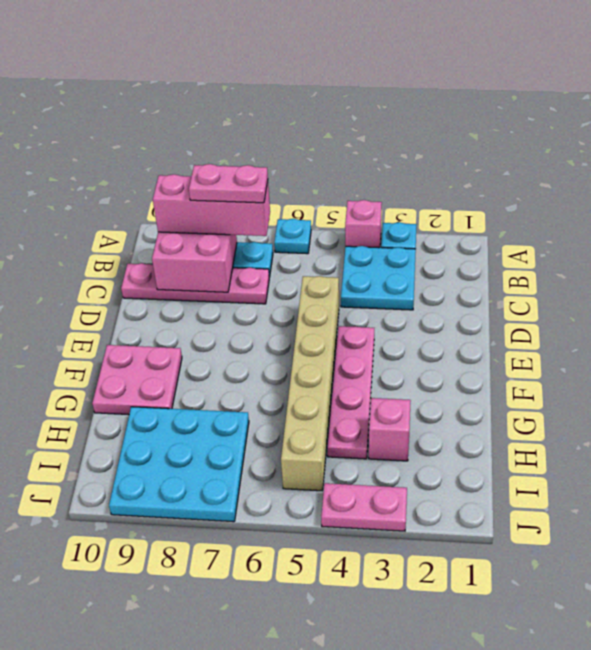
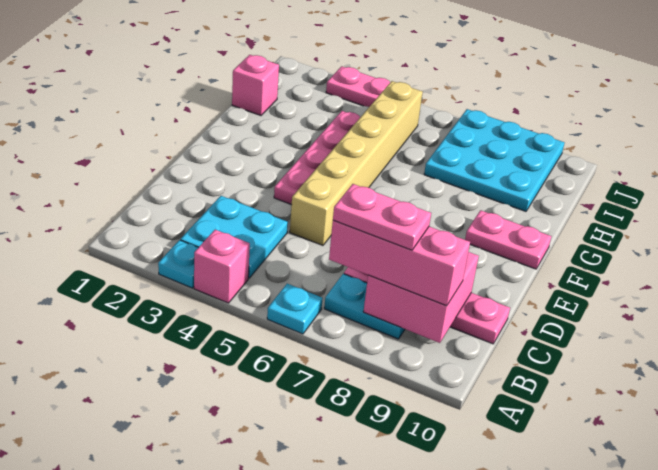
pink plate F9:G10 level 1 -> pink plate F9:F10 level 1
pink brick H3 level 1 -> pink brick H1 level 1

